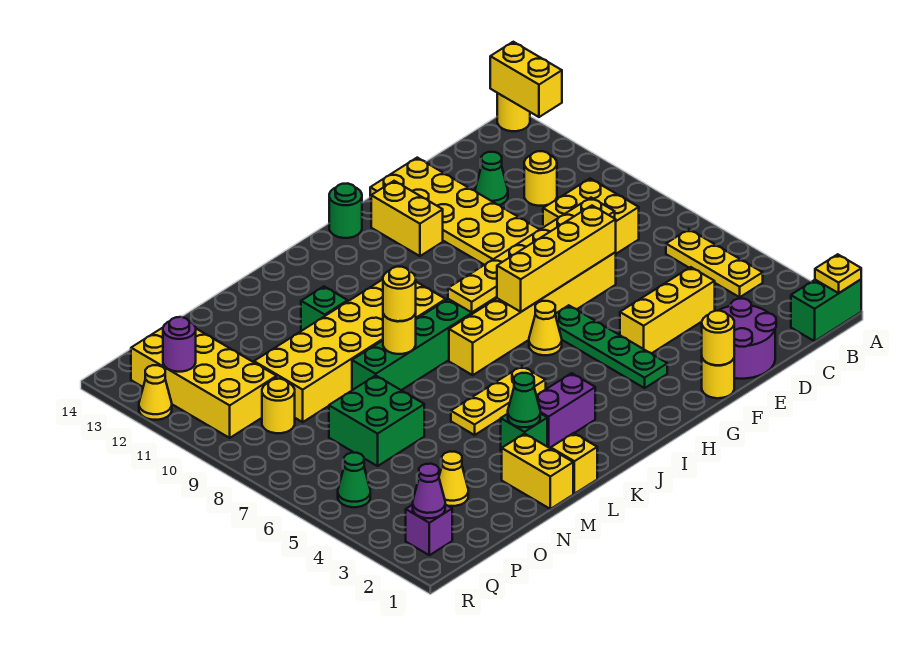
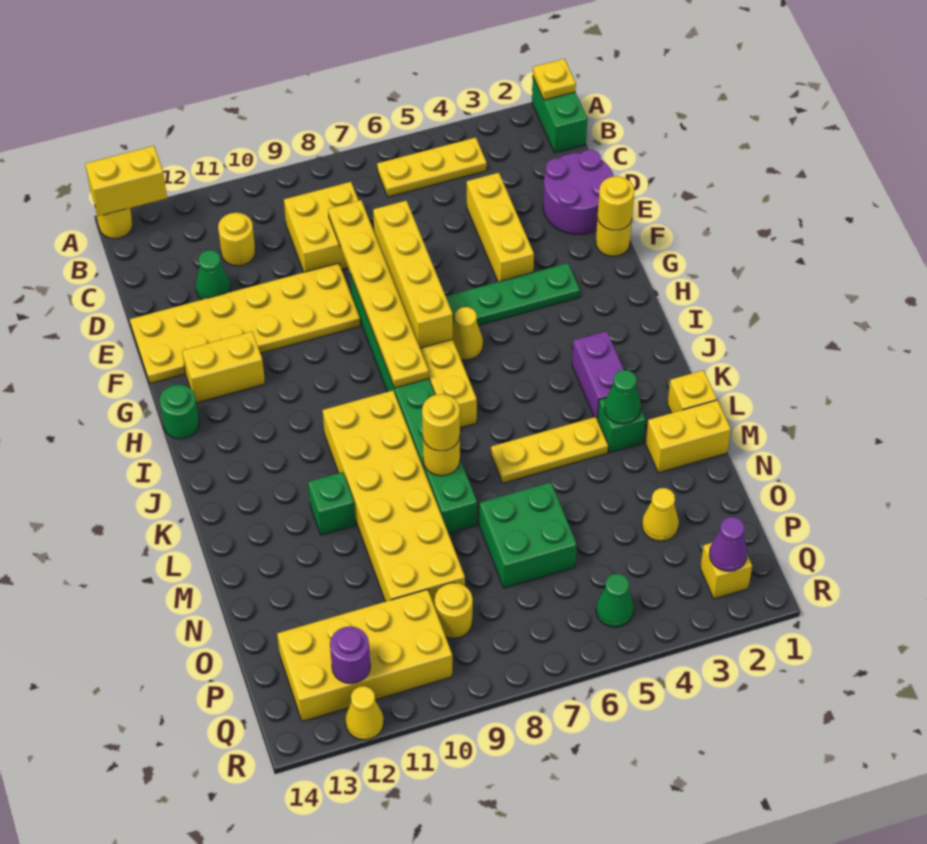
yellow plate J5:L5 level 1 -> yellow plate L4:L6 level 1
purple brick Q2 level 1 -> yellow brick Q2 level 1

